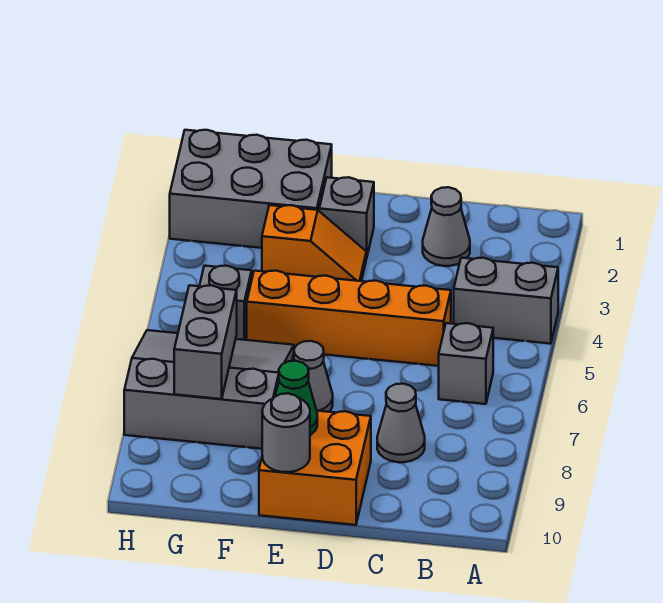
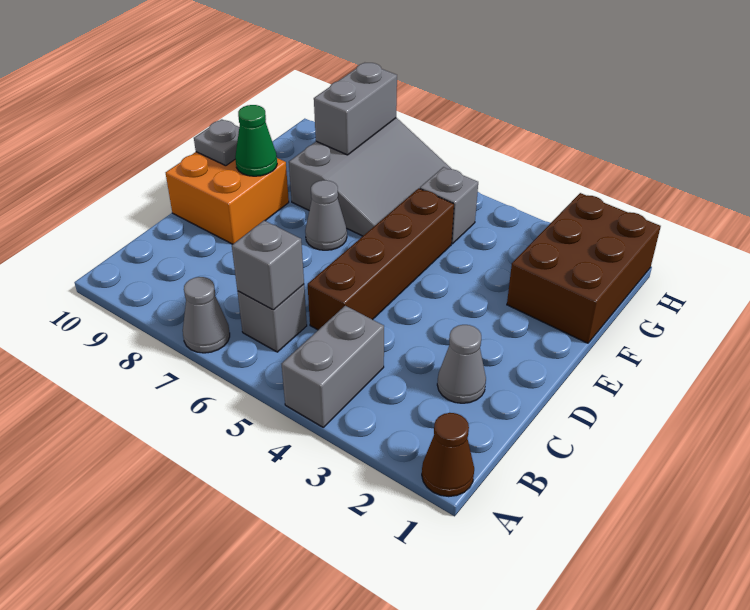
none -> brown cone A1 level 1
orange brick C5:F5 level 1 -> brown brick C5:F5 level 1
grey cone C8 level 1 -> grey cone A7 level 1
grey brick E2 level 1 -> grey brick B6 level 2
orange slope E3:F3 level 1 top F -> none
grey round brick E10 level 2 -> grey plate E10 level 2
grey brick F1:H2 level 1 -> brown brick F1:H2 level 1
grey brick G7:G8 level 2 -> grey brick G8:H8 level 2

